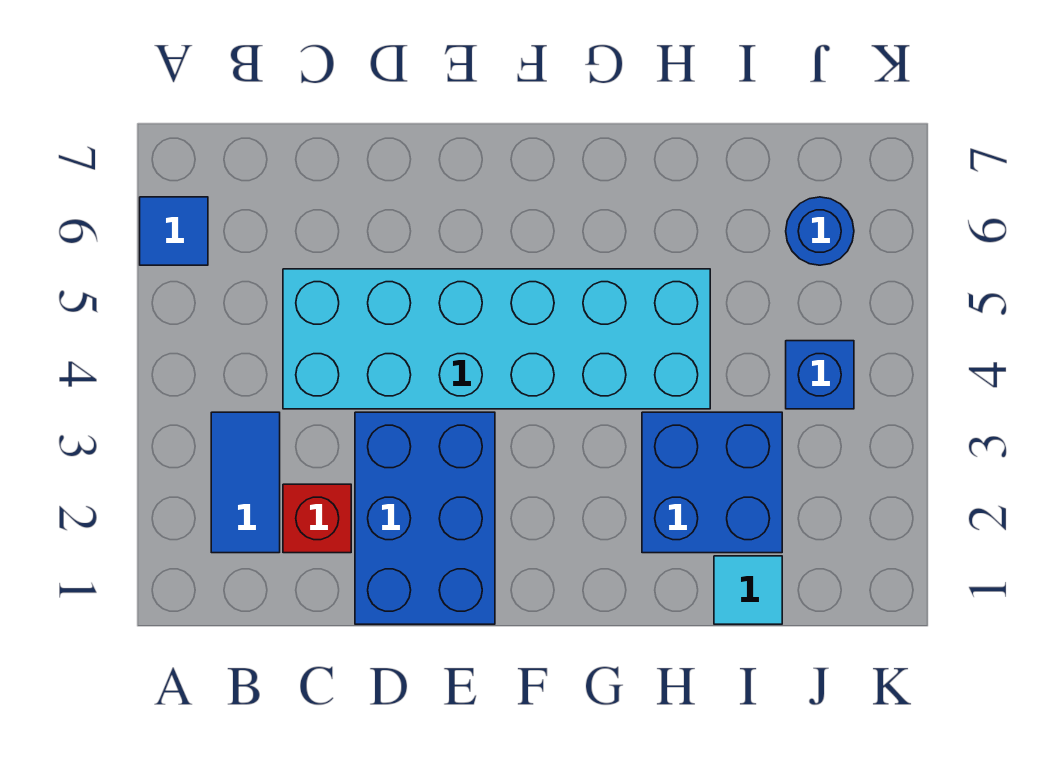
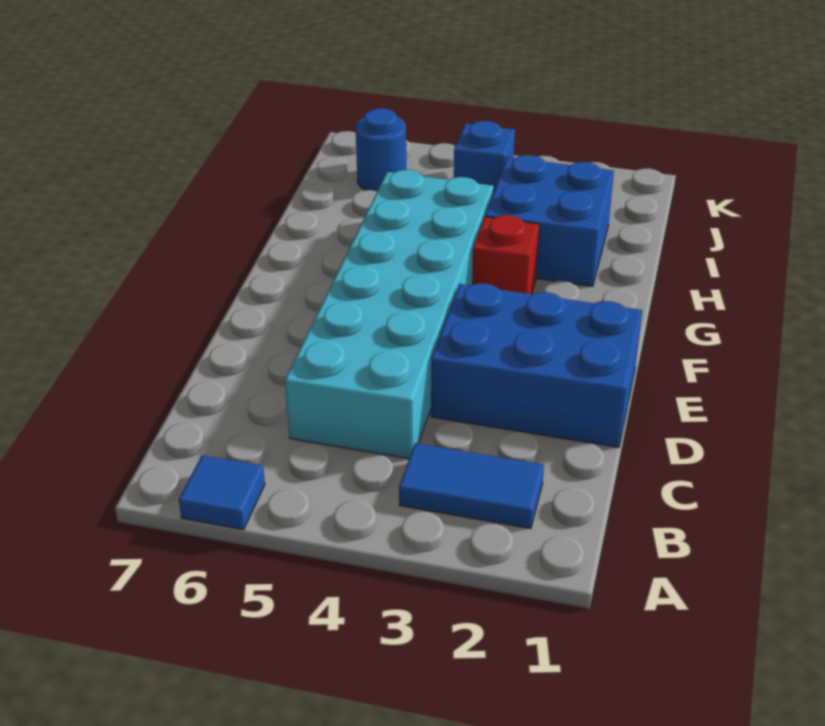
red brick C2 level 1 -> red brick G3 level 1
cyan tile I1 level 1 -> none

